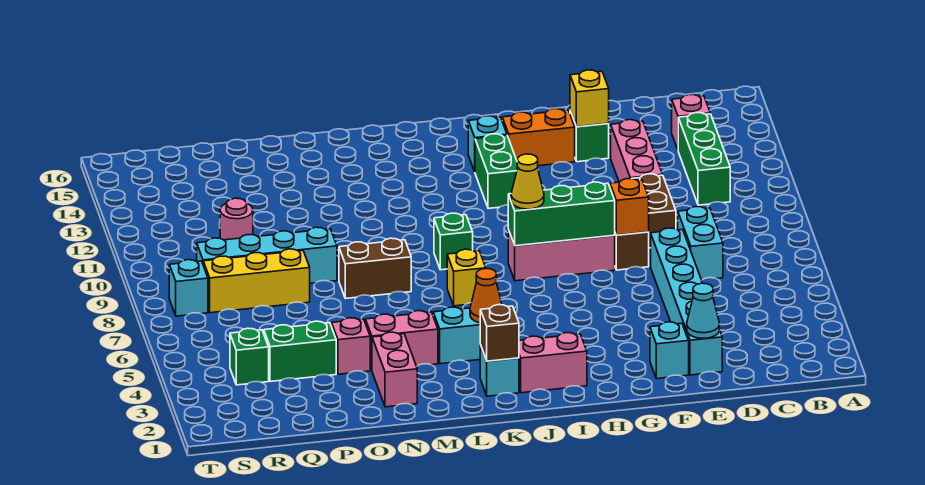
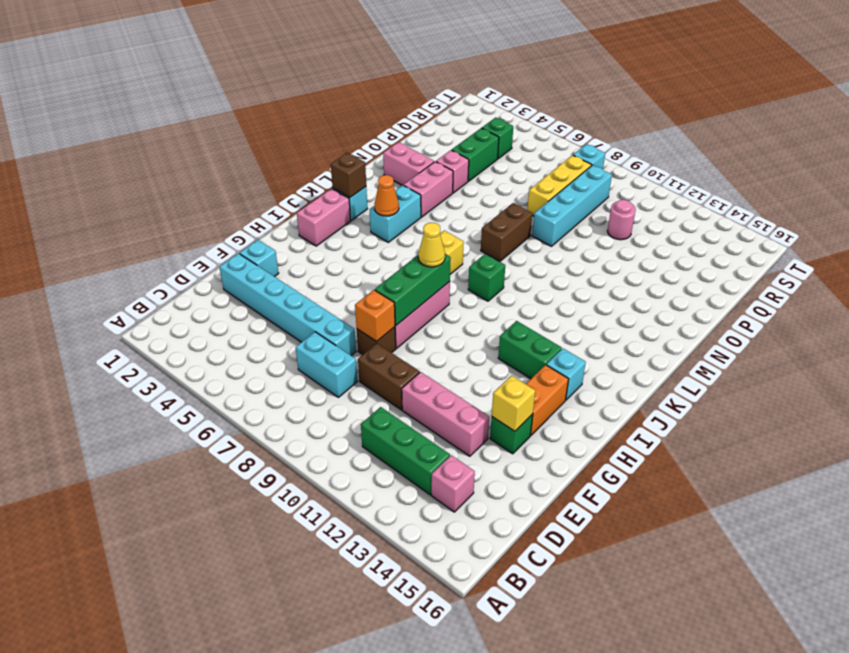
cyan cone E2 level 2 -> none

